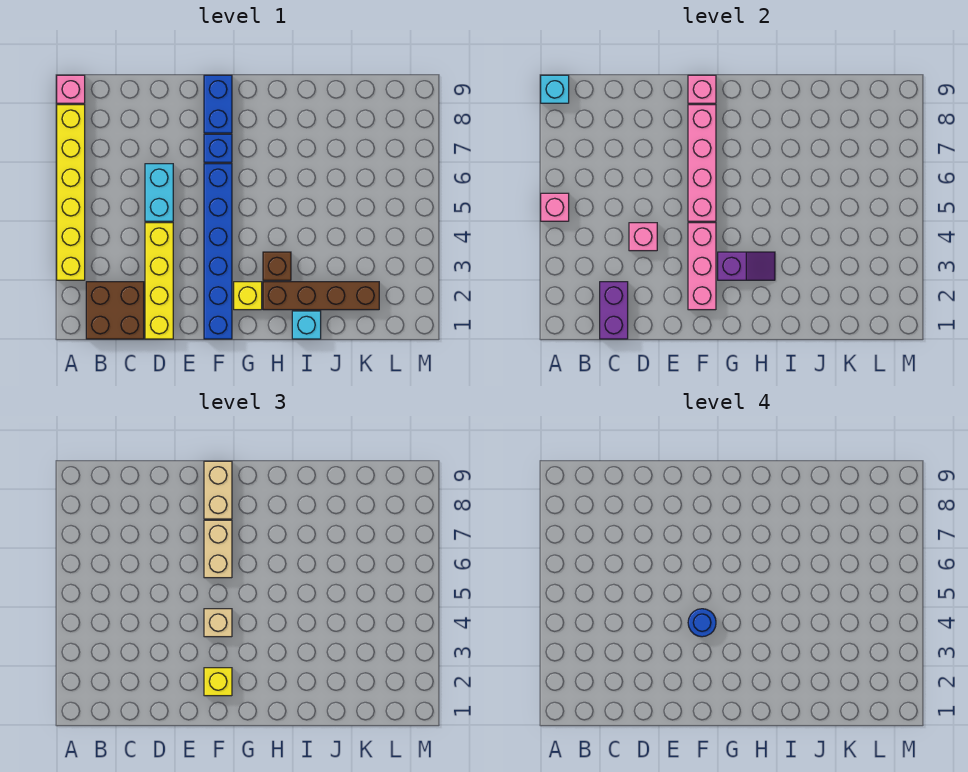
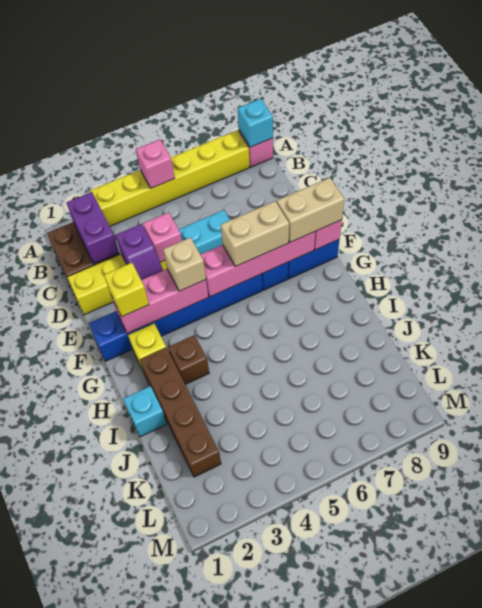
purple brick C1:C2 level 2 -> purple brick B2:C2 level 2
blue round brick F4 level 4 -> none
purple slope G3:H3 level 2 top G -> purple slope D3:E3 level 2 top D

